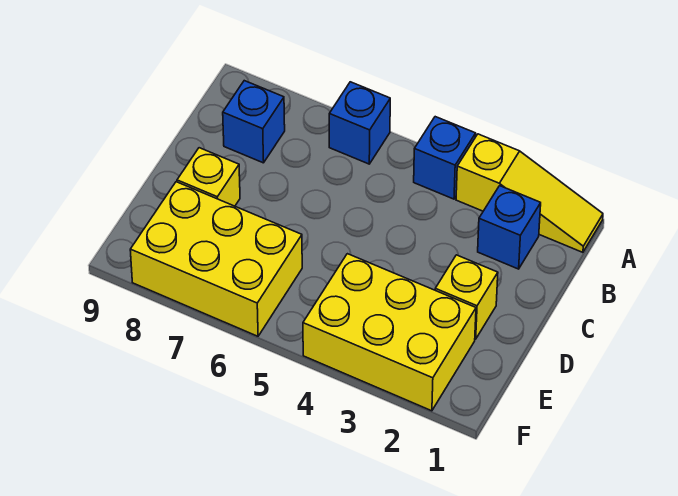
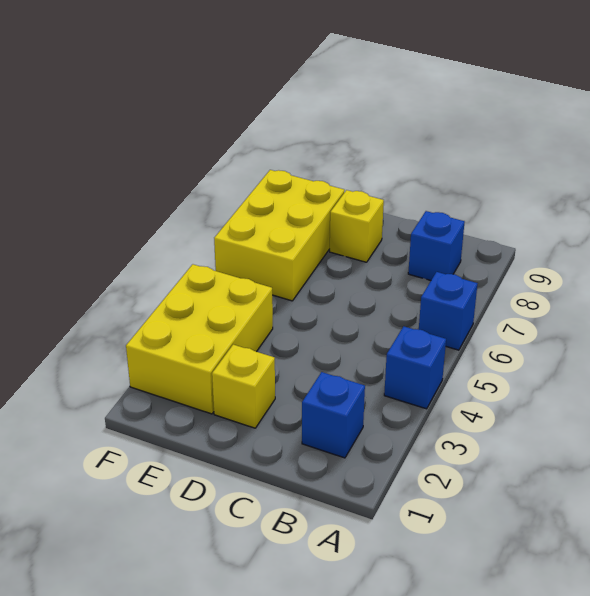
yellow slope A1:A3 level 1 top 3 -> none

